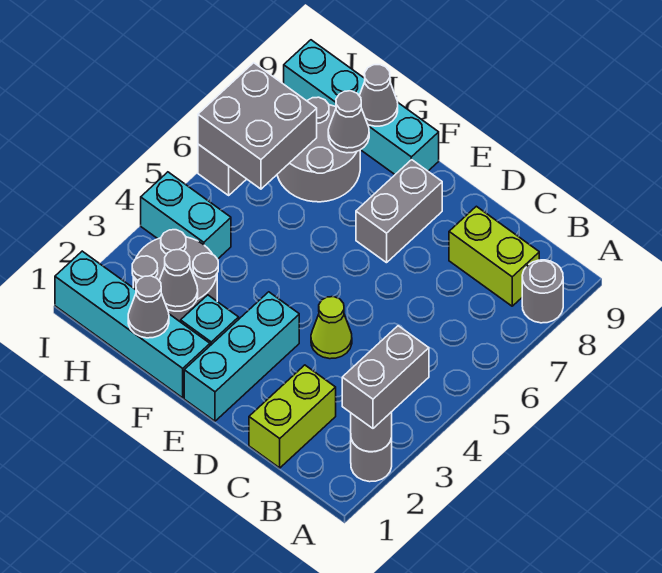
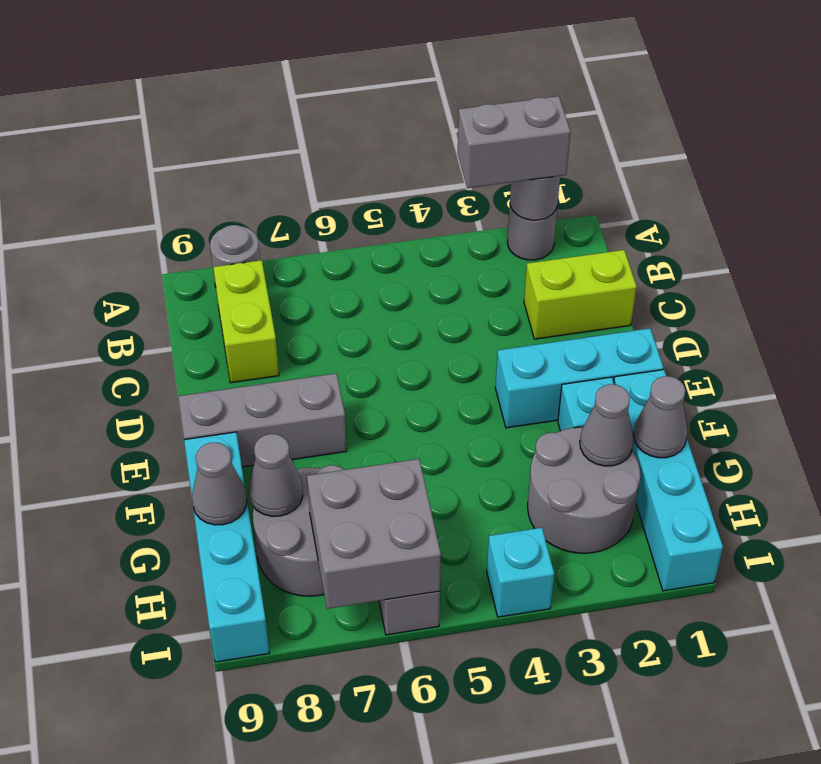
lime cone D4 level 1 -> none
grey brick E7:E8 level 1 -> grey brick E7:E9 level 1
cyan brick H4:I4 level 1 -> cyan brick I4 level 1

